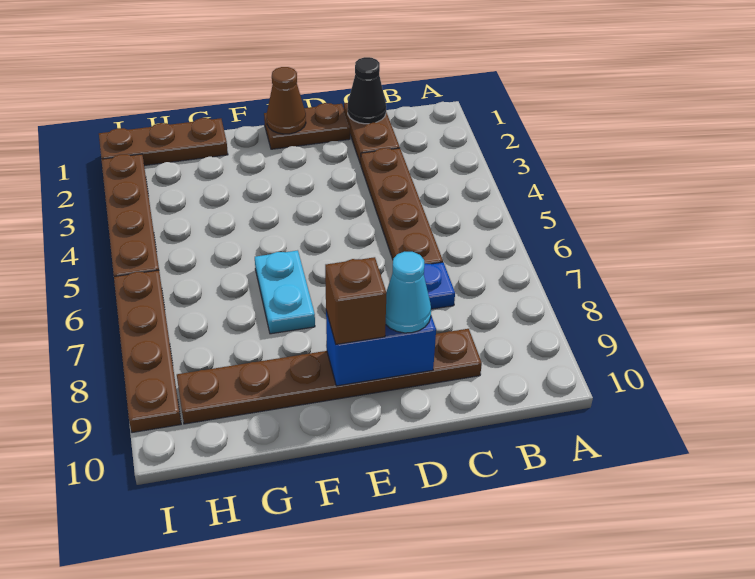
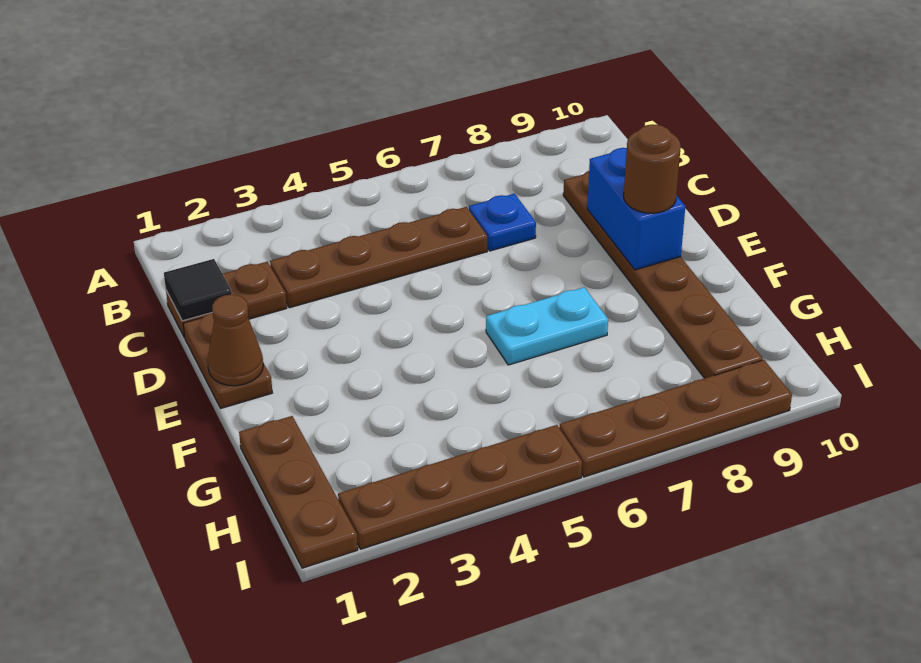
black cone C1 level 2 -> black tile C1 level 2
cyan cone D9 level 3 -> none
brown brick E9 level 3 -> brown round brick E9 level 3

